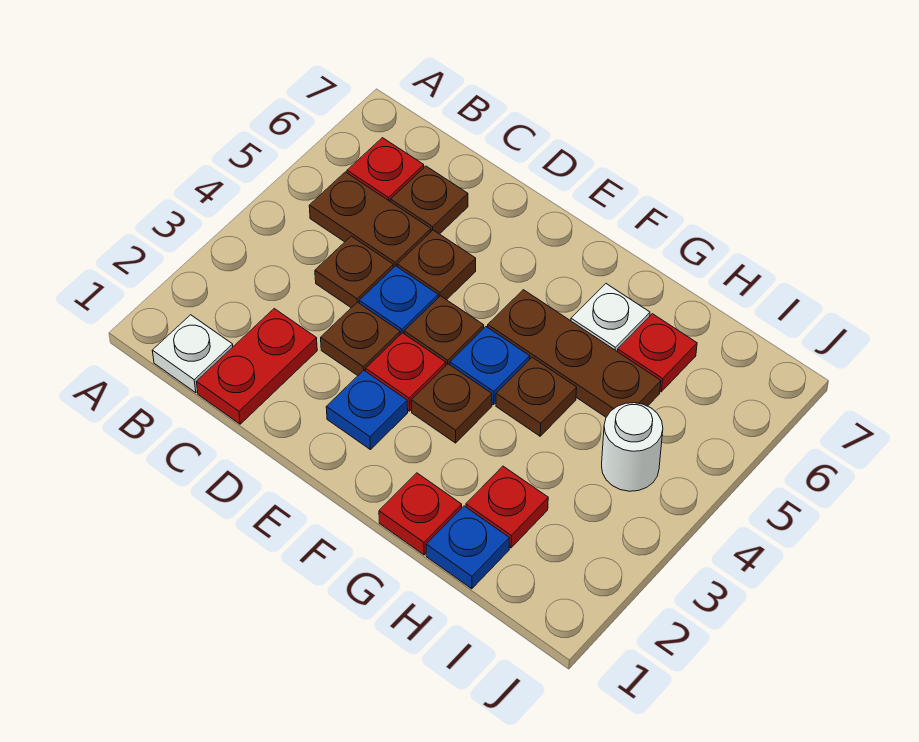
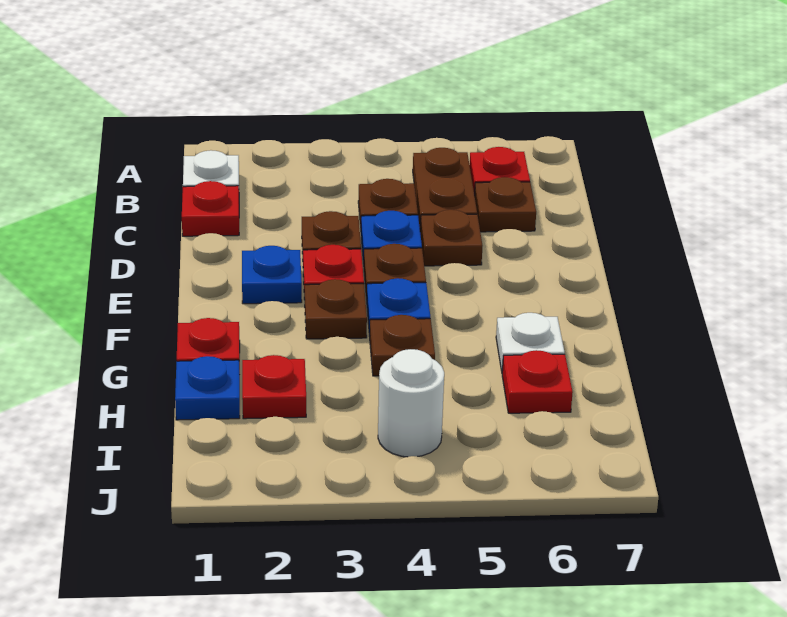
red plate C1:C2 level 1 -> red plate C1 level 1
brown plate F5:H5 level 1 -> none

